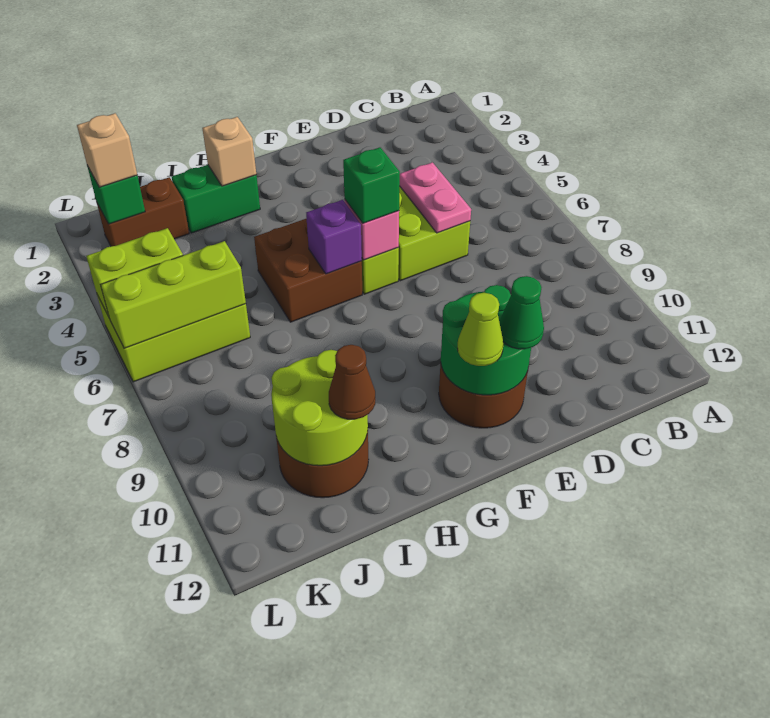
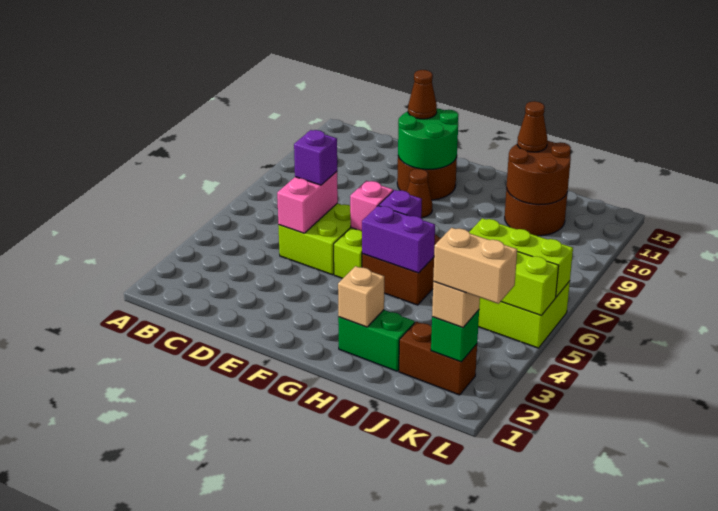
pink plate D5:D6 level 2 -> pink brick D5:D6 level 2
none -> purple brick D6 level 3
green cone E11 level 3 -> brown cone E11 level 3
green brick F6 level 3 -> none
none -> brown cone F9 level 1
lime cone F11 level 3 -> none
none -> purple brick G5:H5 level 2
lime round brick I10:J11 level 2 -> brown round brick I10:J11 level 2
none -> tan brick K2:L2 level 4

